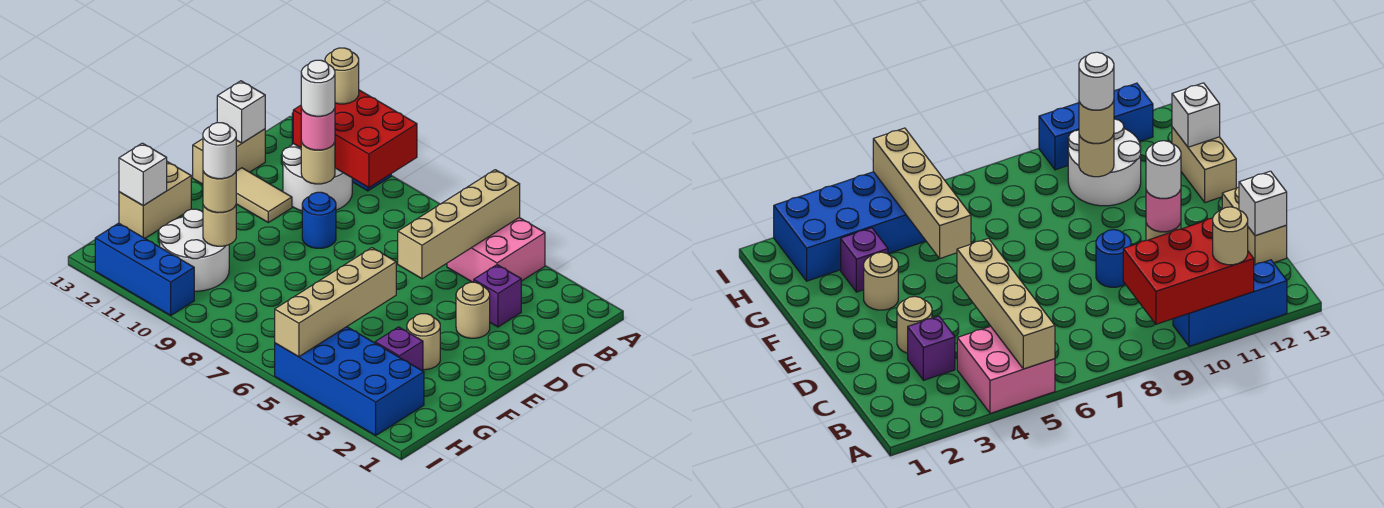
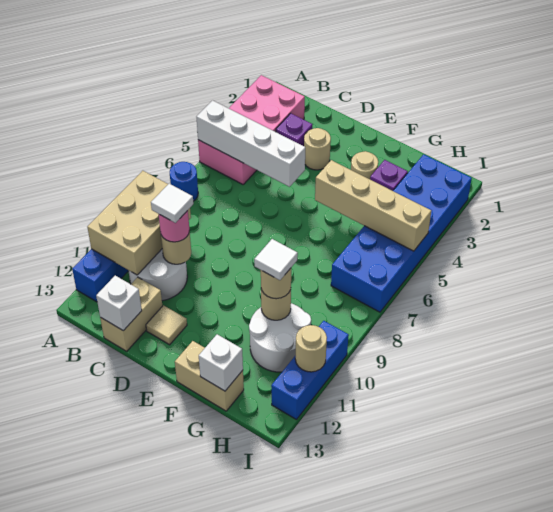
pink brick A4:B5 level 1 -> pink brick A2:B5 level 1
tan brick A5:D5 level 2 -> white brick A5:D5 level 2
red brick A9:B11 level 2 -> tan brick A9:B11 level 2
tan round brick A11 level 3 -> tan round brick I11 level 2
white round brick C10 level 4 -> white tile C10 level 4
tan brick C13:D13 level 1 -> tan brick C12:C13 level 1
blue round brick D9 level 1 -> blue round brick A7 level 1
tan tile D11:D12 level 1 -> tan tile D12 level 1
white round brick G10 level 4 -> white tile G10 level 4
blue brick H2:I5 level 1 -> blue brick H2:I7 level 1

